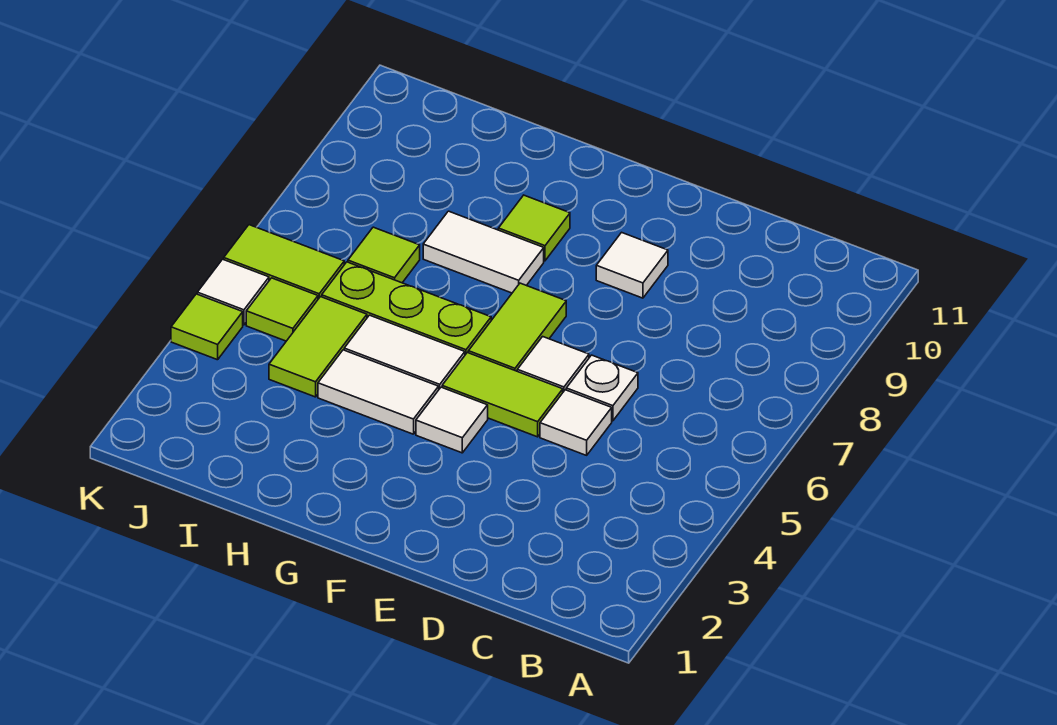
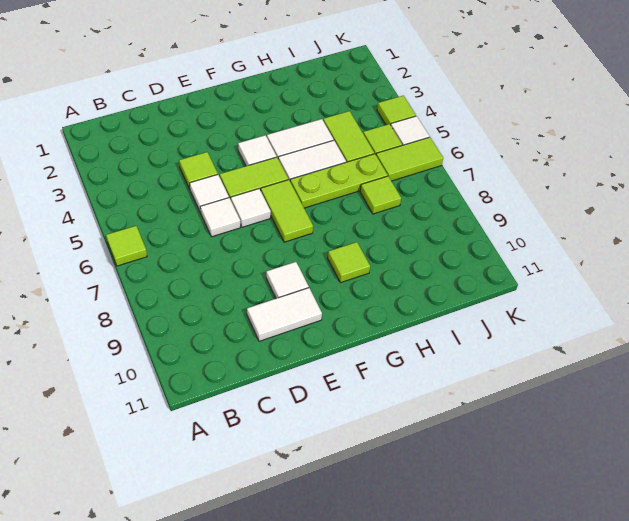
none -> lime tile A6 level 1
none -> lime tile D4 level 1
white plate D6 level 1 -> white tile D6 level 1
white tile G8:H8 level 1 -> white tile D10:E10 level 1

